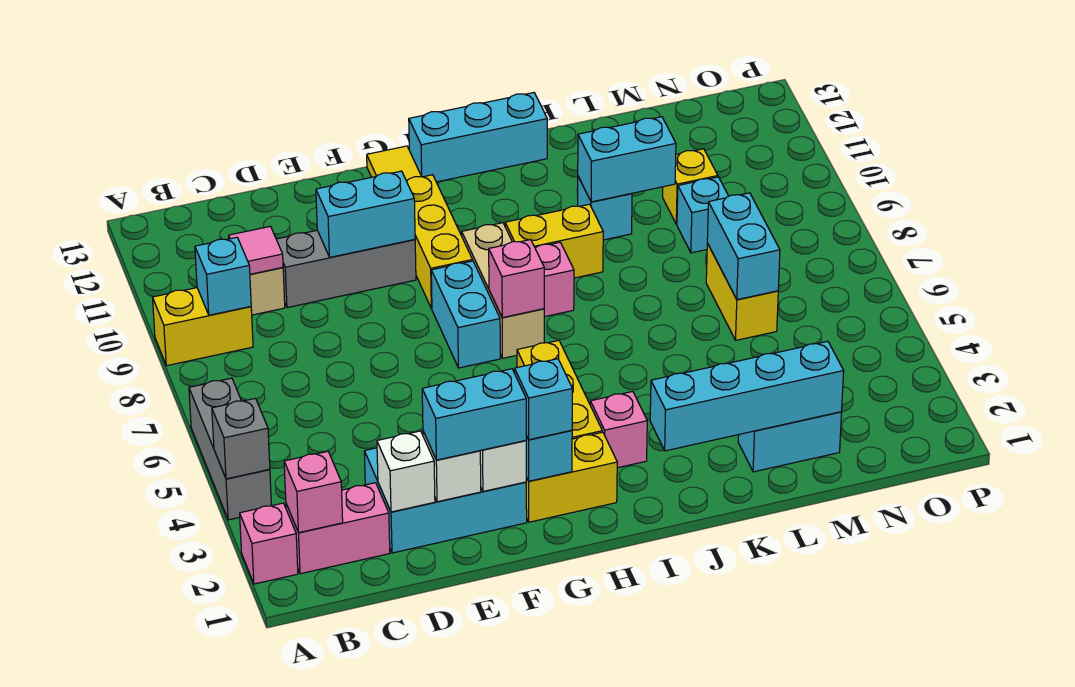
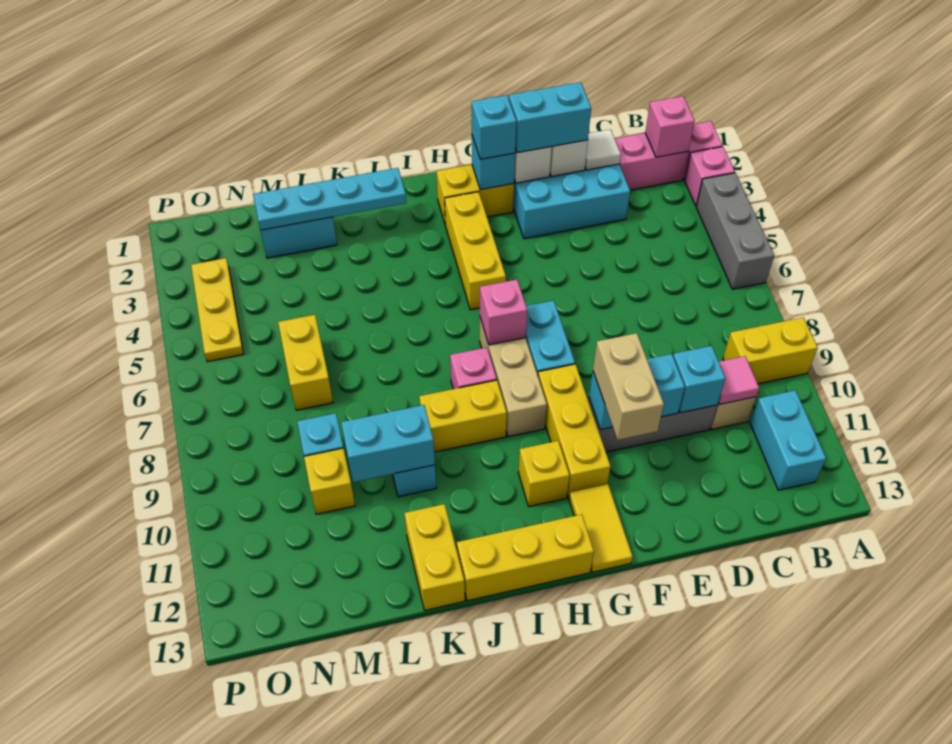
grey brick A4 level 2 -> none
cyan brick B9 level 2 -> cyan brick D10 level 2
white brick D2 level 2 -> white tile D2 level 2
none -> tan brick F10:F11 level 3
none -> yellow brick H11 level 1
cyan brick H13:J13 level 1 -> yellow brick H13:J13 level 1
pink brick I3 level 1 -> pink brick A3 level 1
cyan brick J2:M2 level 2 -> cyan plate J2:M2 level 2
none -> yellow brick K12:K13 level 1
cyan brick M6:M7 level 2 -> cyan brick B11:B12 level 1
none -> yellow plate O3:O5 level 1

